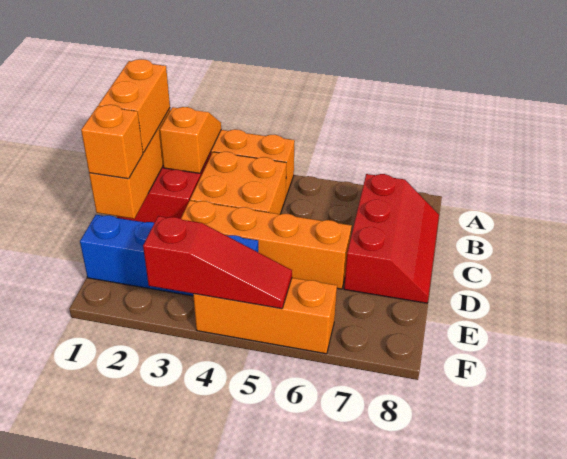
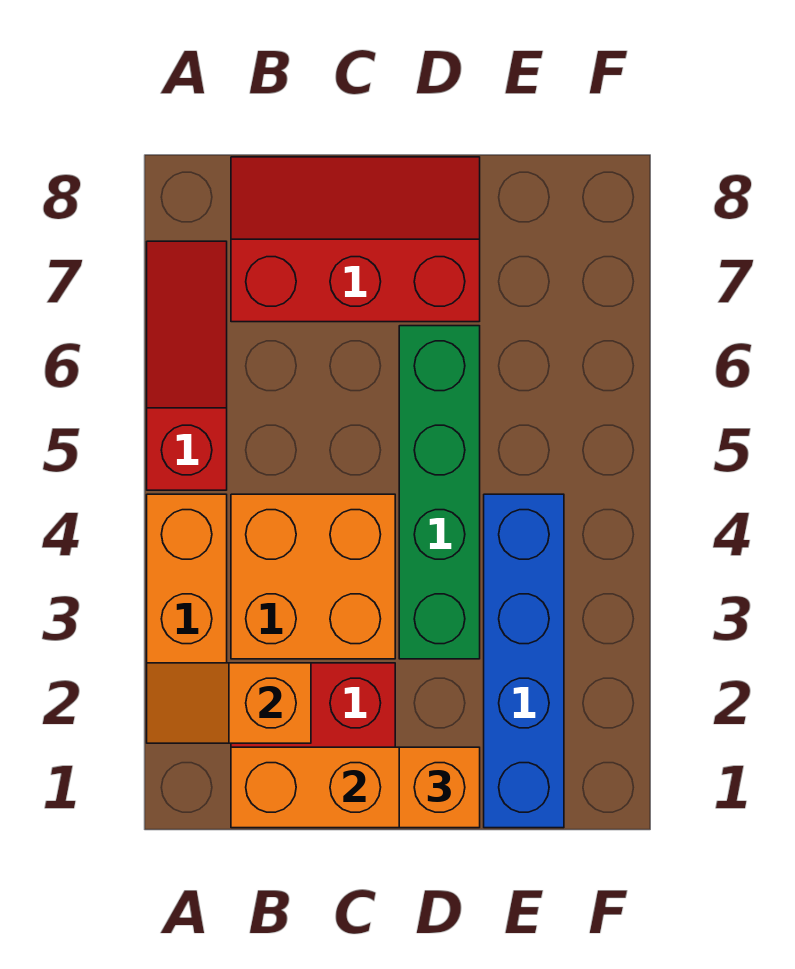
orange brick B1:C1 level 3 -> none
orange brick D3:D6 level 1 -> green brick D3:D6 level 1
red slope F3:F5 level 2 top 3 -> red slope A5:A7 level 1 top 5
orange brick F4:F6 level 1 -> none

